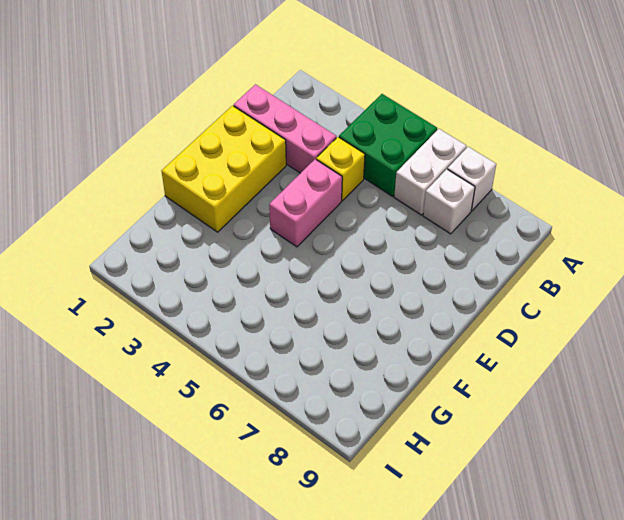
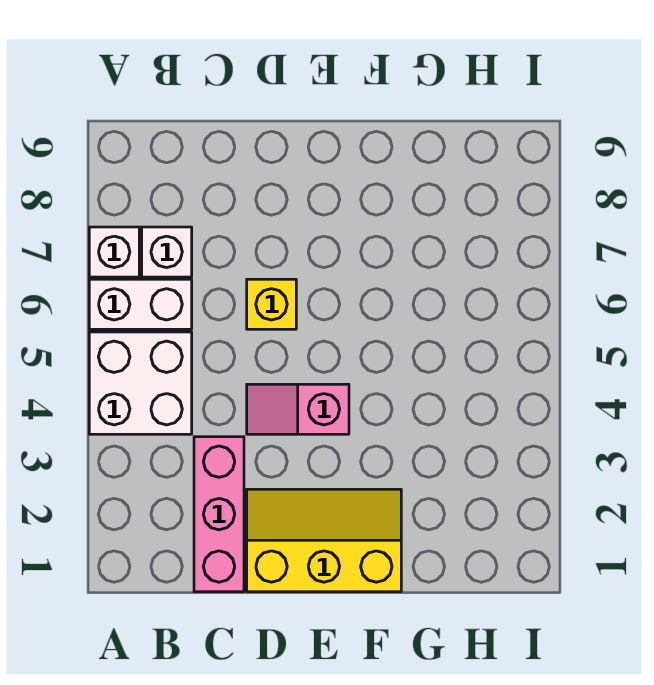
green brick A4:B5 level 1 -> white brick A4:B5 level 1
yellow brick C4 level 1 -> yellow brick D6 level 1
yellow brick D1:F2 level 1 -> yellow slope D1:F2 level 1 top 1
pink brick D4:E4 level 1 -> pink slope D4:E4 level 1 top E

